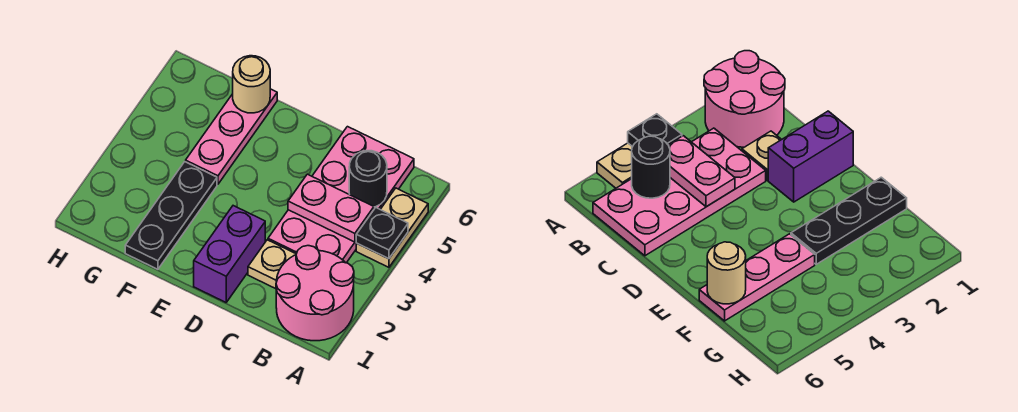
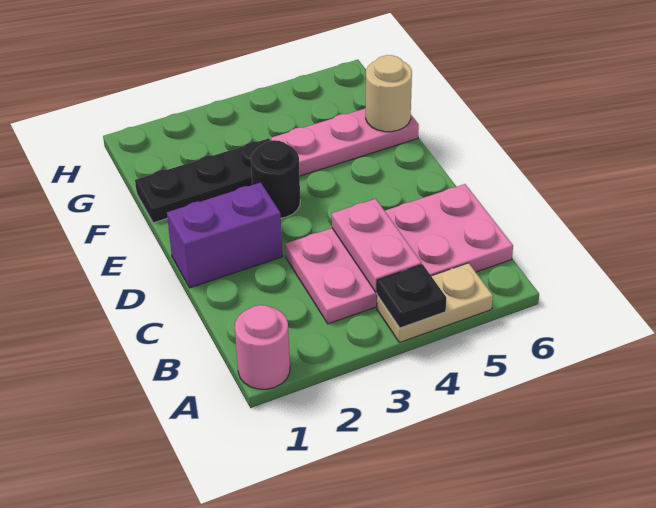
pink round brick A1:B2 level 1 -> pink round brick A1 level 1
black round brick B5 level 2 -> black round brick E3 level 1
tan plate C2 level 1 -> none

